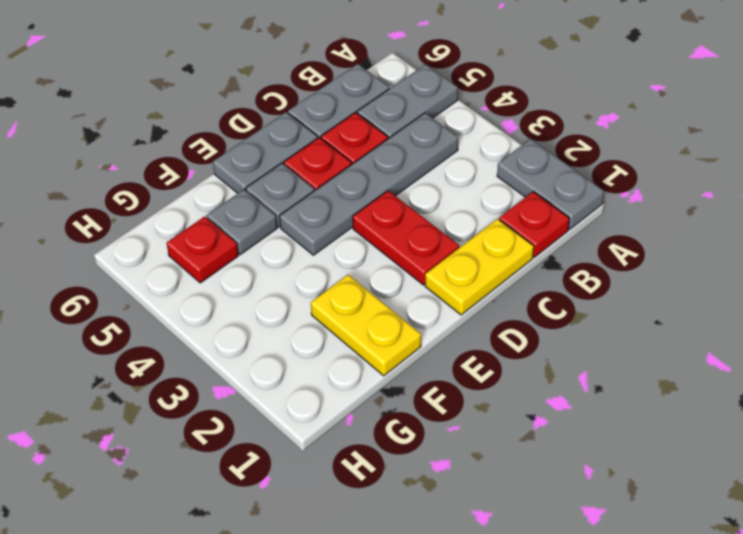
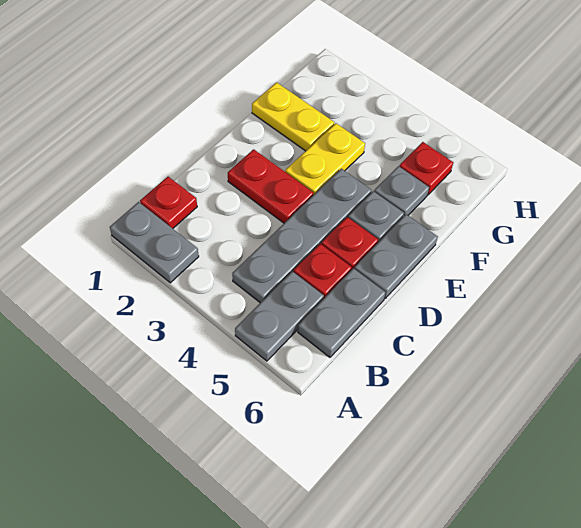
yellow plate C1:D1 level 1 -> yellow plate E3:F3 level 1

